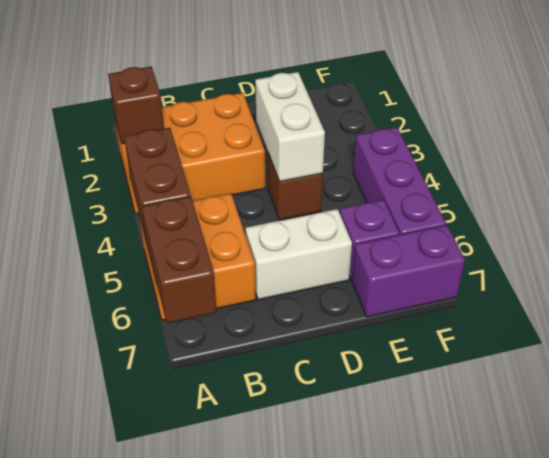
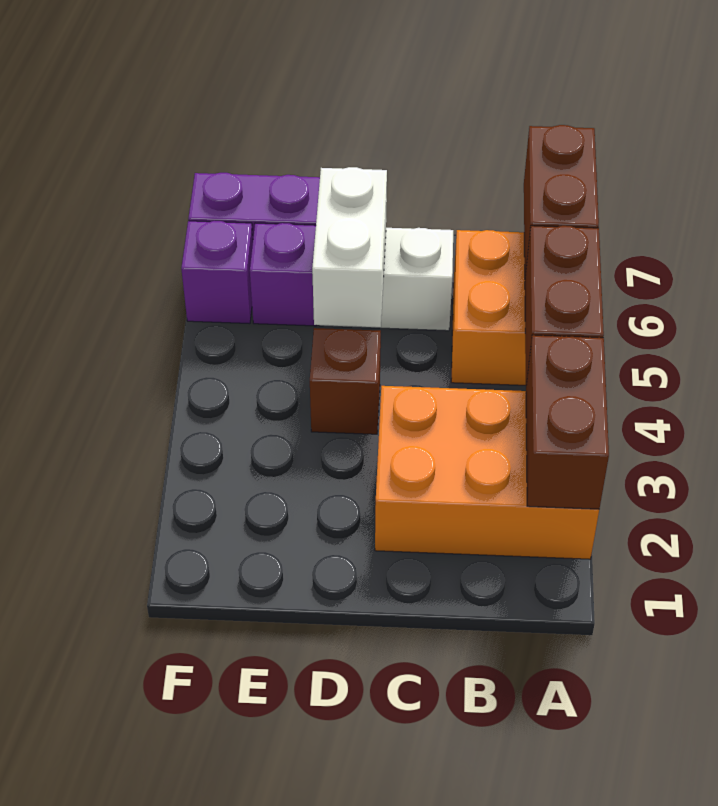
brown brick A2 level 2 -> brown brick A2:A3 level 2
white brick D3:D4 level 2 -> white brick D5:D6 level 2
purple brick F4:F6 level 1 -> purple brick F6 level 1

